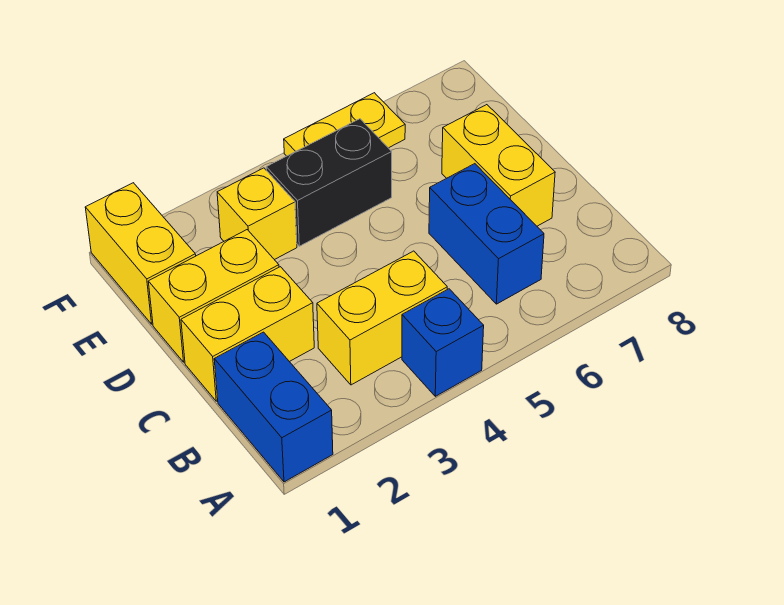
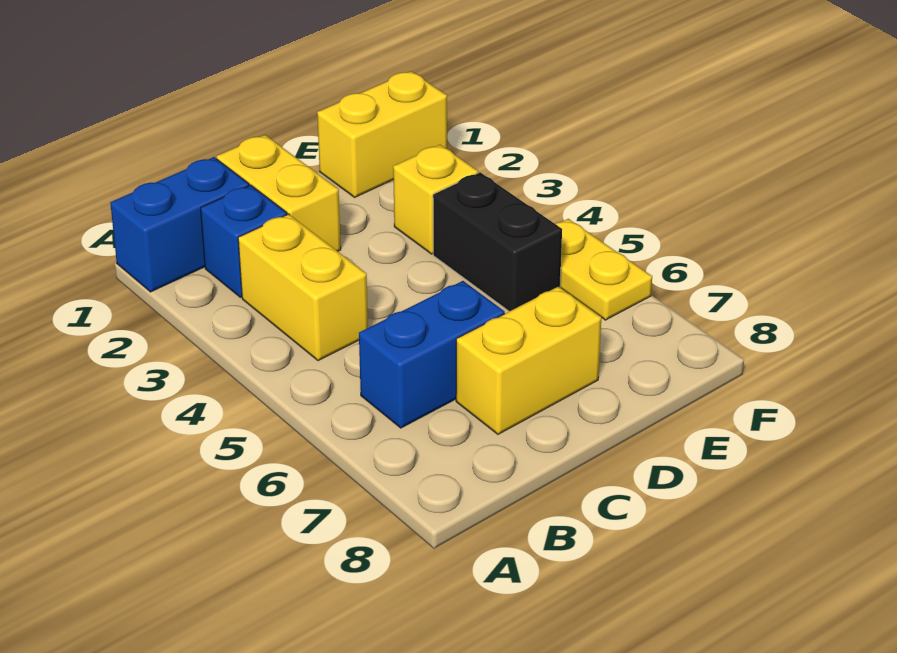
blue brick A4 level 1 -> blue brick B2 level 1
yellow brick D1:D2 level 1 -> none

